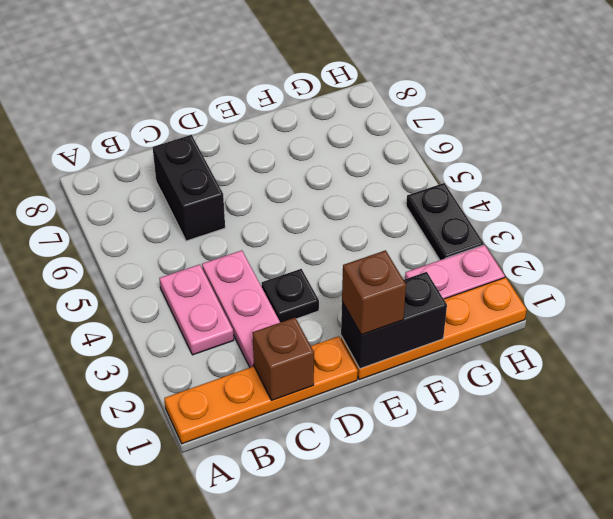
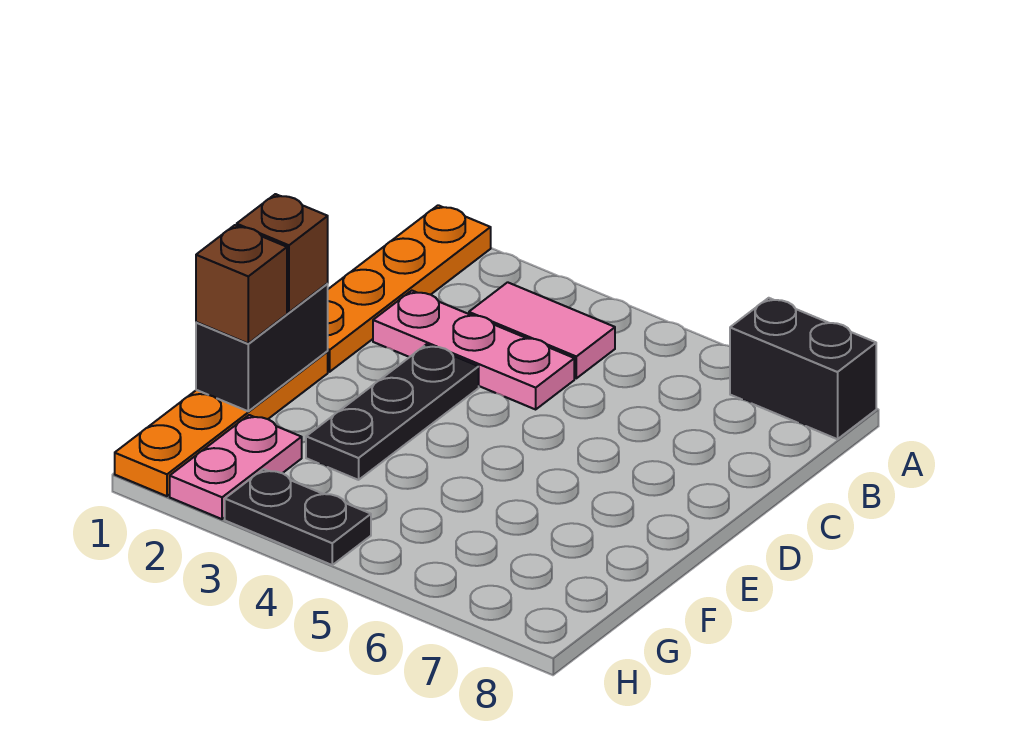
pink plate B3:B4 level 1 -> pink tile B3:B4 level 1
brown brick C1 level 2 -> brown brick F1 level 3
black brick C6:C7 level 1 -> black brick A7:A8 level 1
black plate D3 level 1 -> black plate D3:F3 level 1

